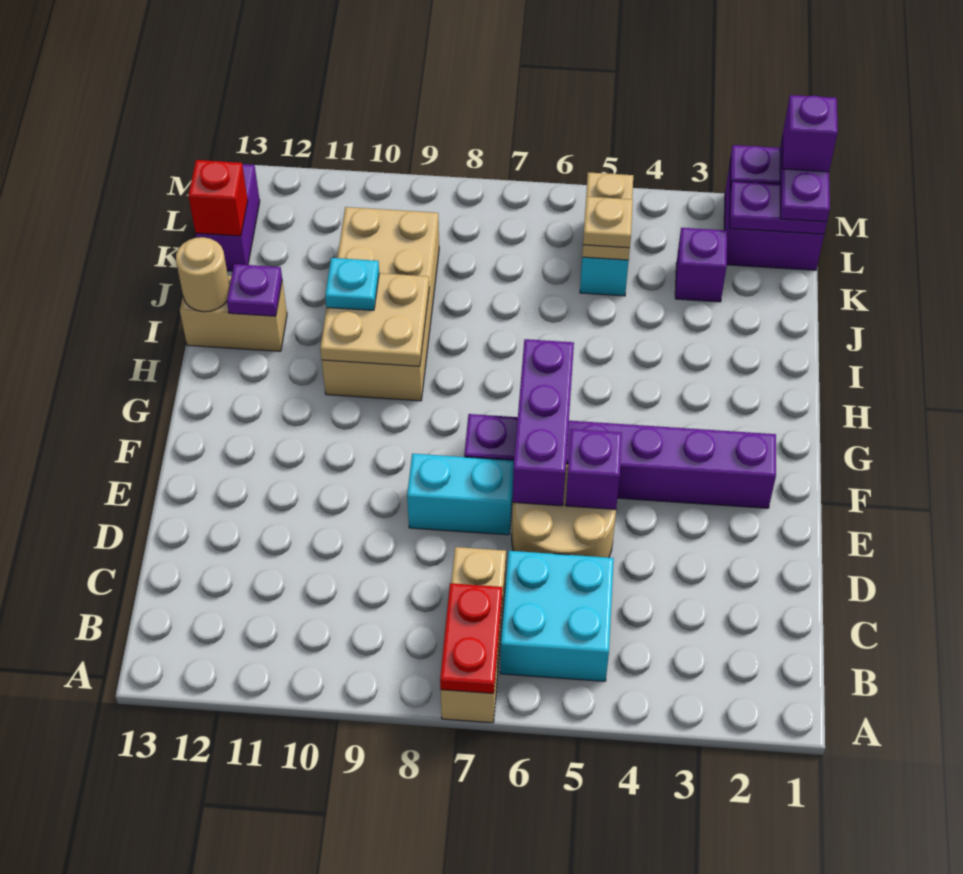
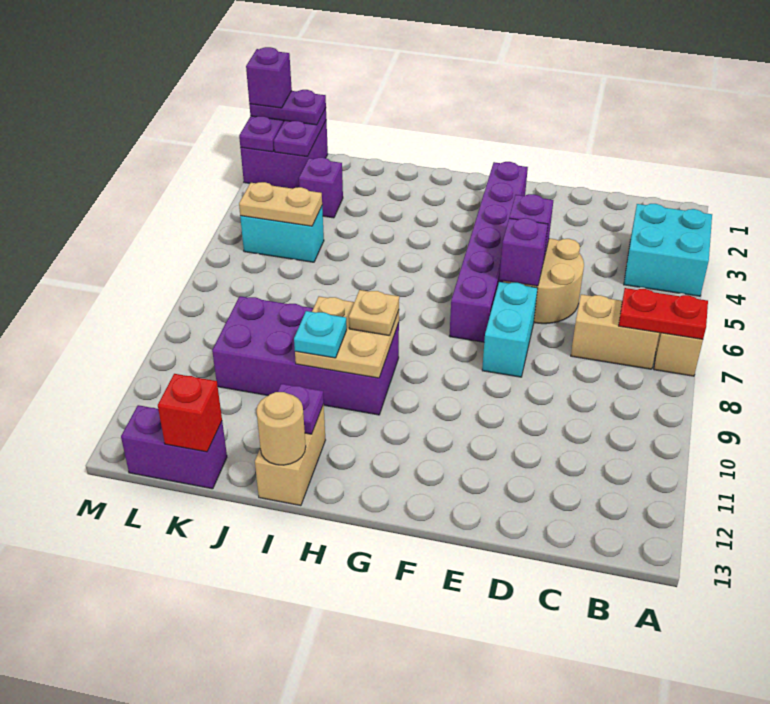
cyan brick B5:C6 level 1 -> cyan brick A3:B4 level 1
purple brick E6:G6 level 2 -> purple brick E6 level 2
tan brick H9:K10 level 1 -> purple brick H9:K10 level 1
tan plate K5 level 3 -> tan plate H9 level 3

